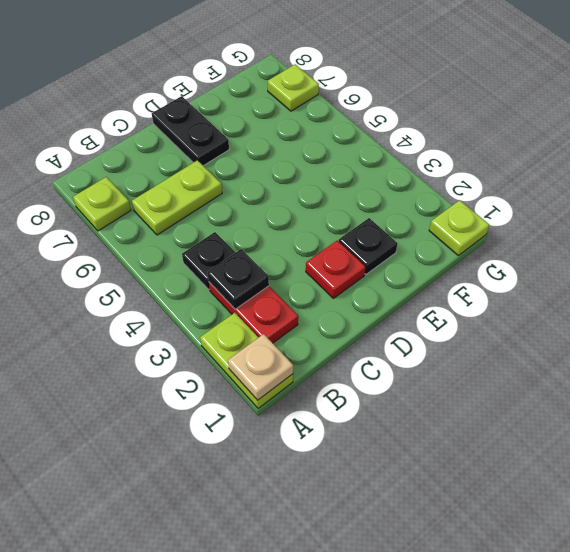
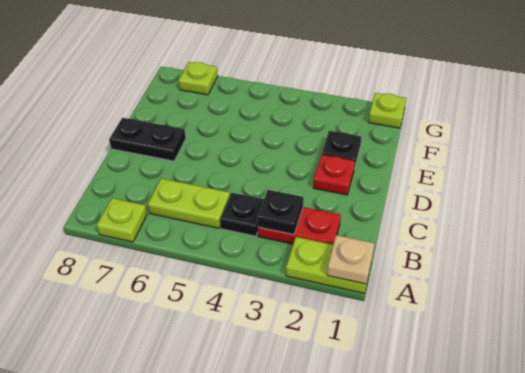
lime plate B6:C6 level 1 -> lime plate B5:B6 level 1

